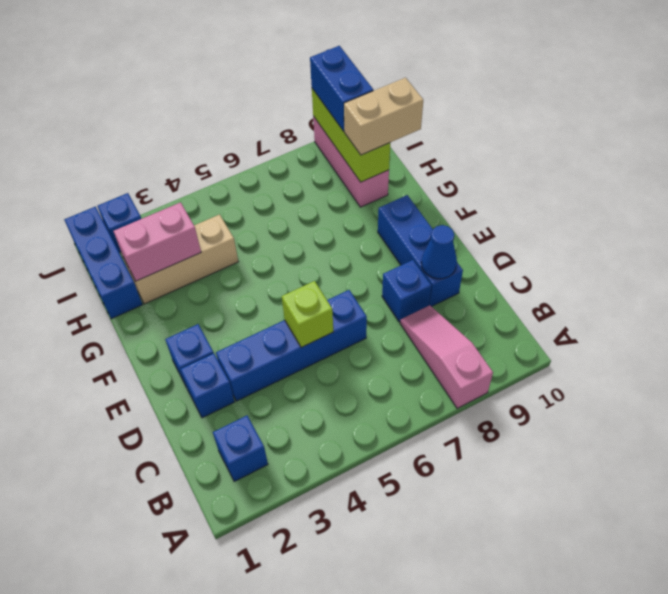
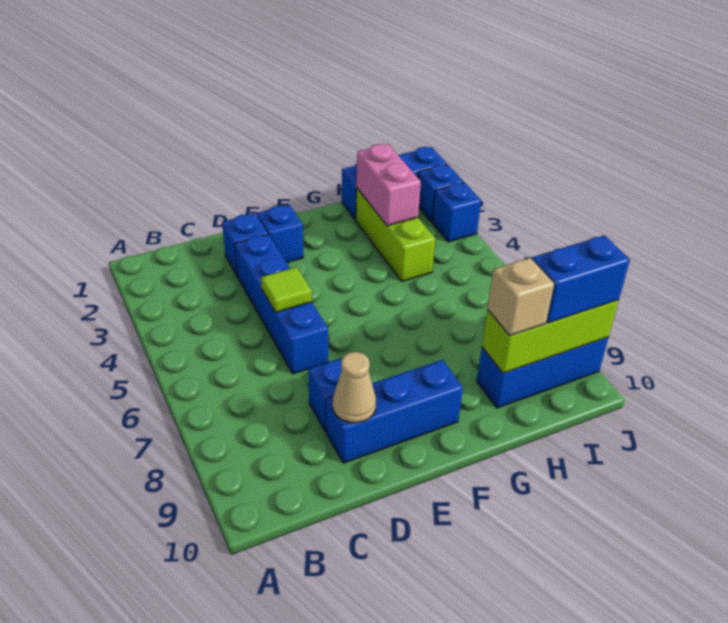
pink slope A8:C8 level 1 top A -> none
blue brick B2 level 1 -> blue brick J3 level 1
lime brick D5 level 2 -> lime tile D5 level 2
blue cone D9 level 2 -> tan cone D9 level 2
tan brick H2:H4 level 1 -> lime brick H2:H4 level 1
pink brick H9:J9 level 1 -> blue brick H9:J9 level 1
tan brick H9:H10 level 3 -> tan brick H9 level 3

